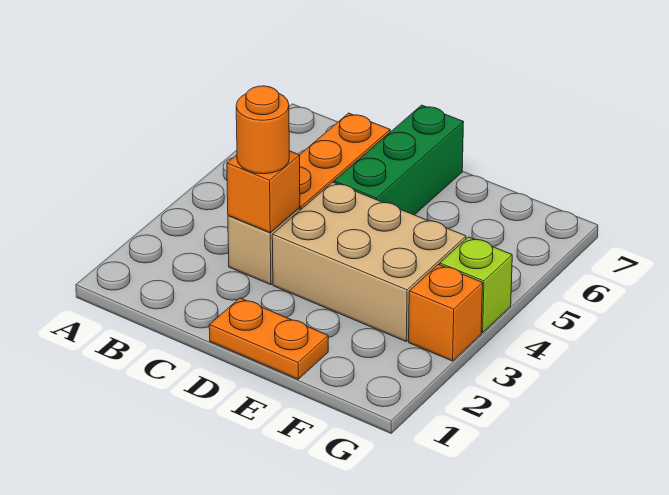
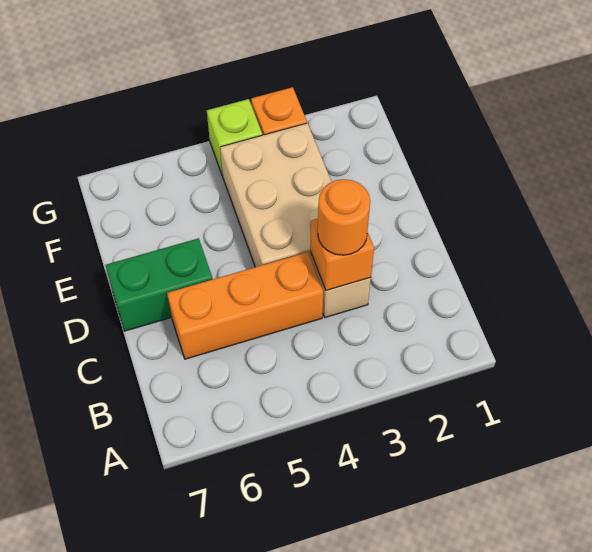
orange plate D1:E1 level 1 -> none
green brick D5:D7 level 1 -> green brick D6:D7 level 1

